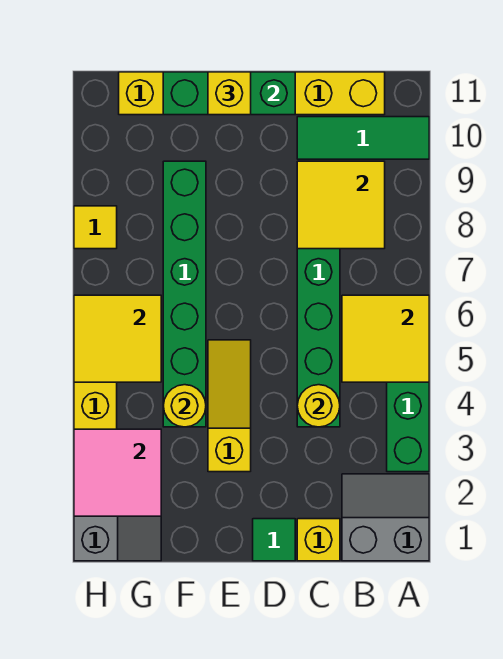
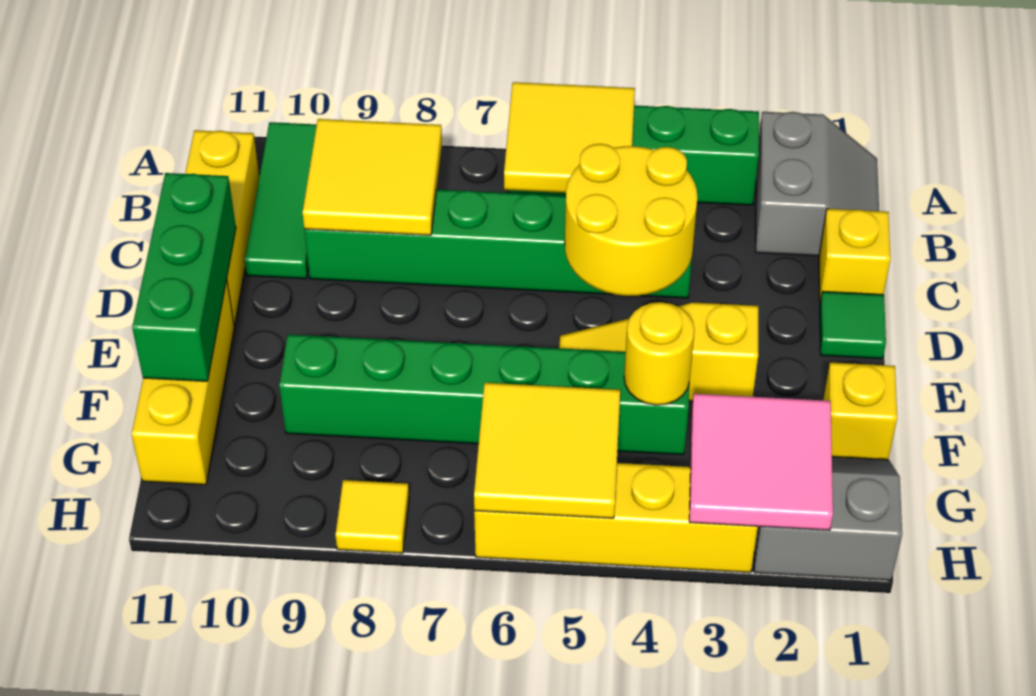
grey slope A1:B2 level 1 top 1 -> grey slope A1:B2 level 1 top 2
yellow round brick C4 level 2 -> yellow round brick C4:D5 level 2
yellow brick E11 level 3 -> yellow brick F1 level 1

